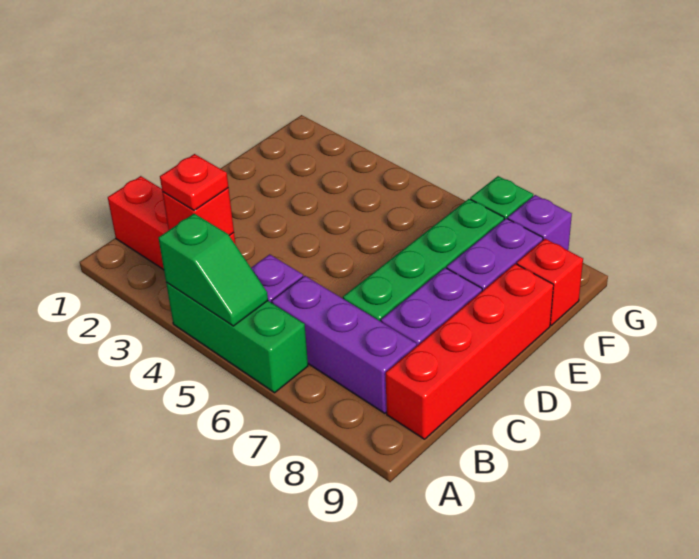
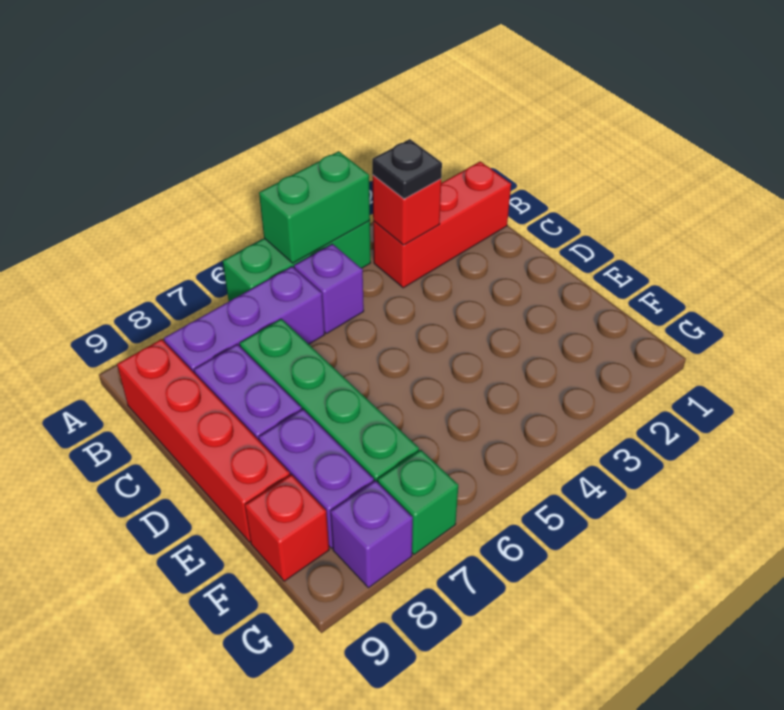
green slope A4:A5 level 2 top 4 -> green brick A4:A5 level 2
red plate B3 level 3 -> black plate B3 level 3

